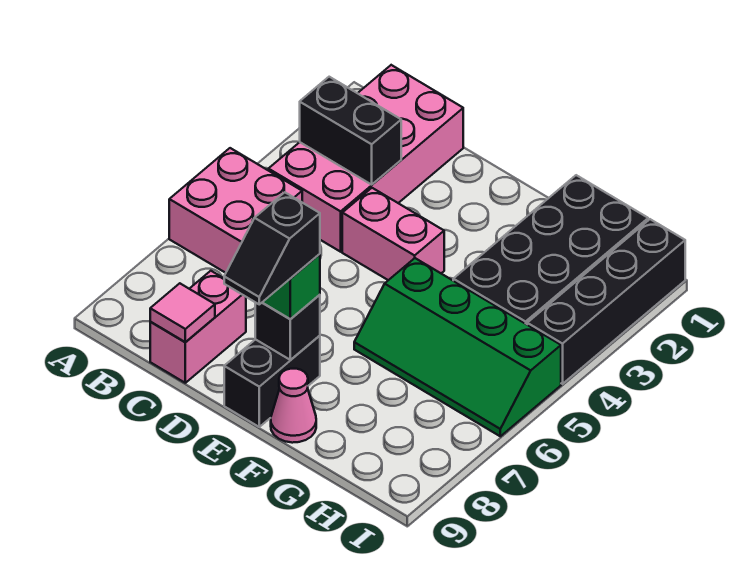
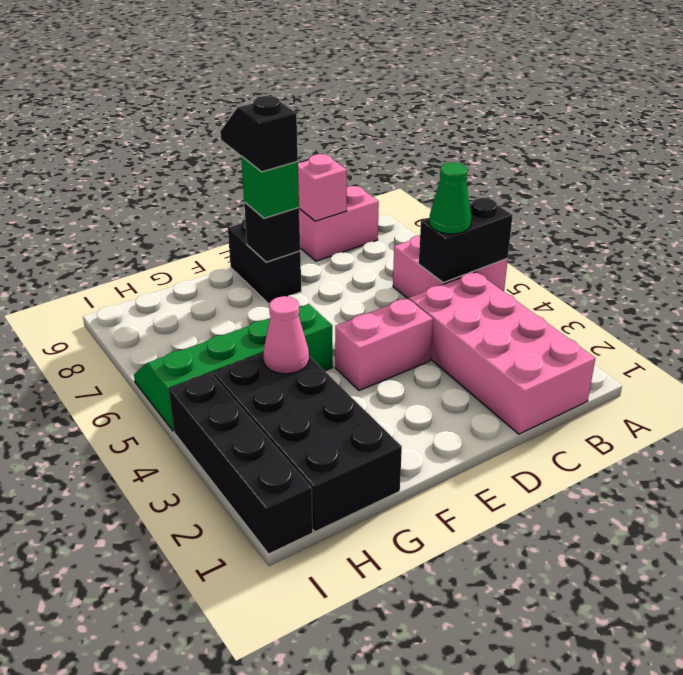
black brick B3:C3 level 2 -> black brick A5:B5 level 2
none -> green cone B5 level 3
pink brick C8:C9 level 1 -> pink brick B9:C9 level 1
pink tile C9 level 2 -> pink brick C9 level 2
pink cone F9 level 1 -> pink cone G4 level 2

